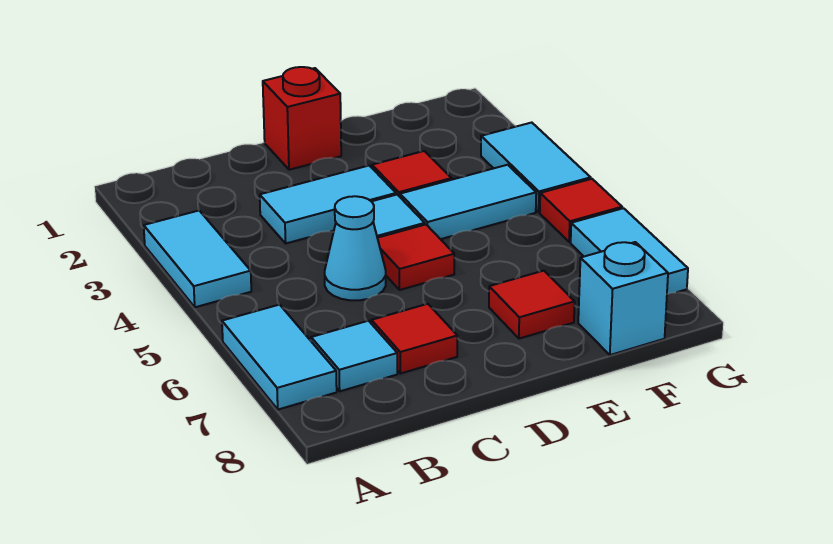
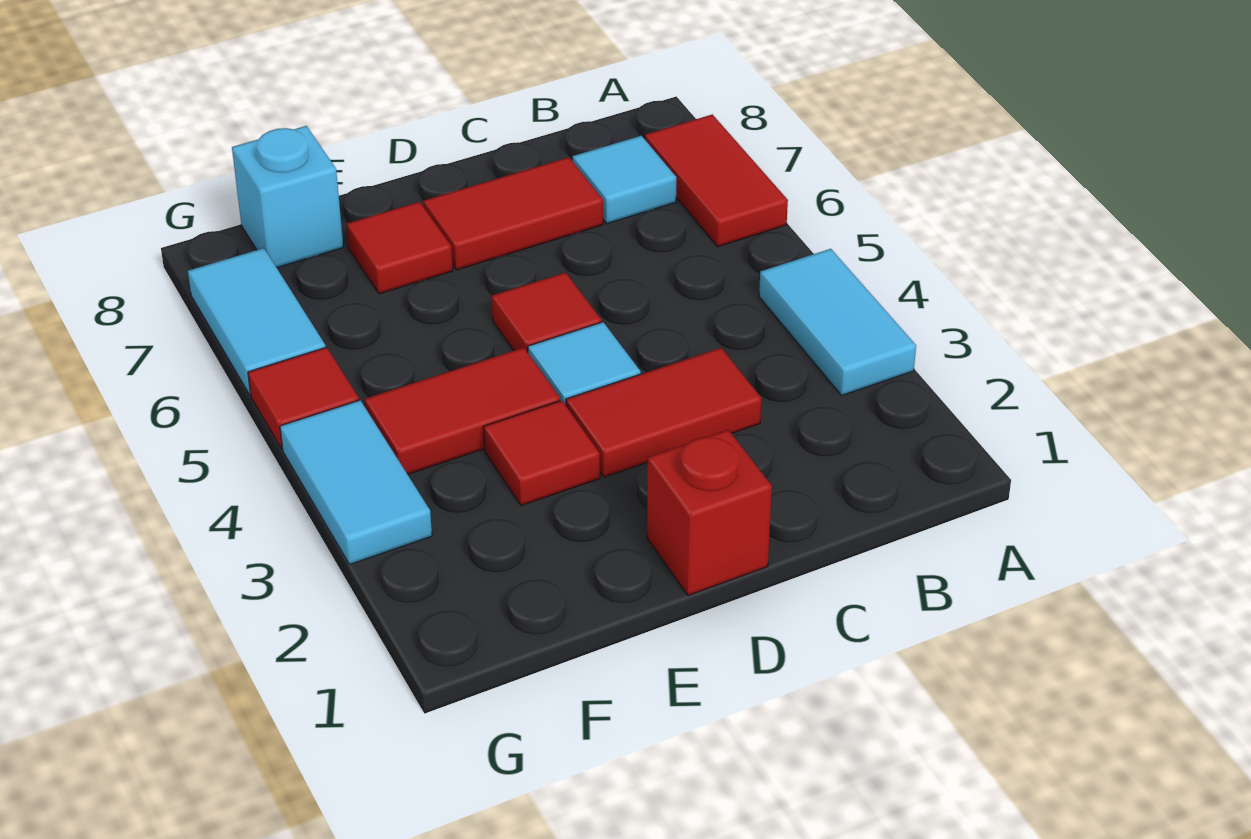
cyan tile A6:A7 level 1 -> red tile A6:A7 level 1
cyan tile C3:D3 level 1 -> red tile C3:D3 level 1
cyan cone C5 level 1 -> none
red tile C7 level 1 -> red tile C7:D7 level 1
cyan tile E4:F4 level 1 -> red tile E4:F4 level 1

